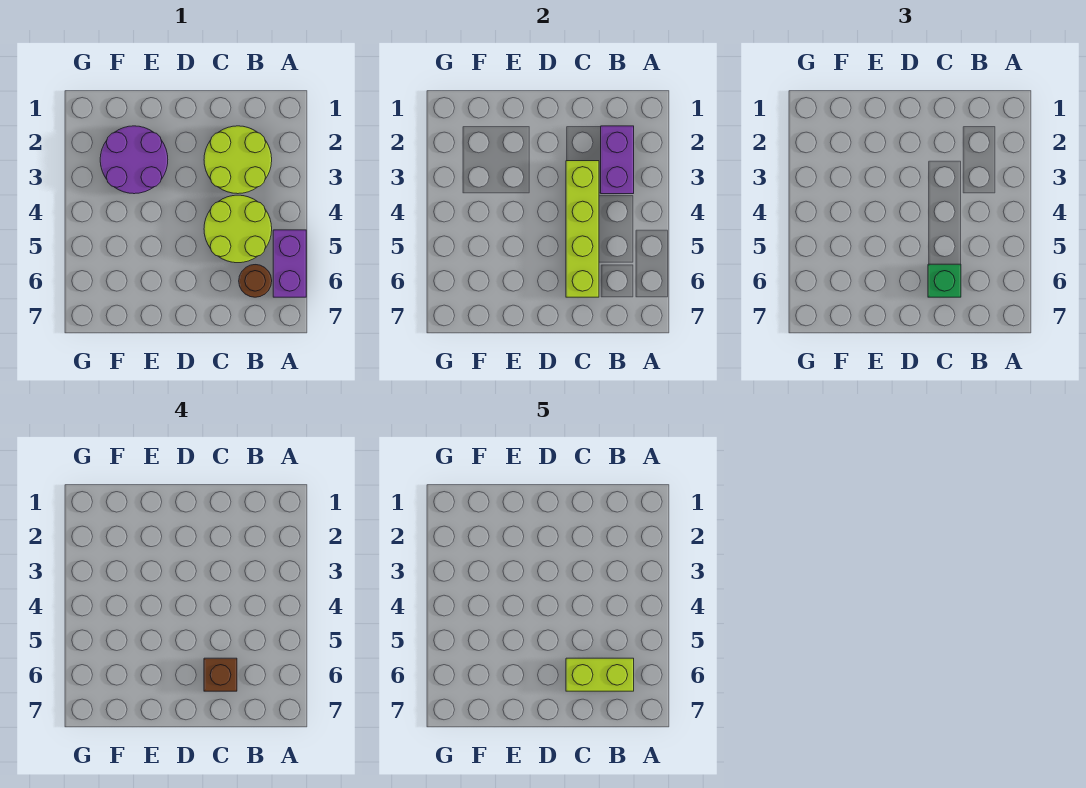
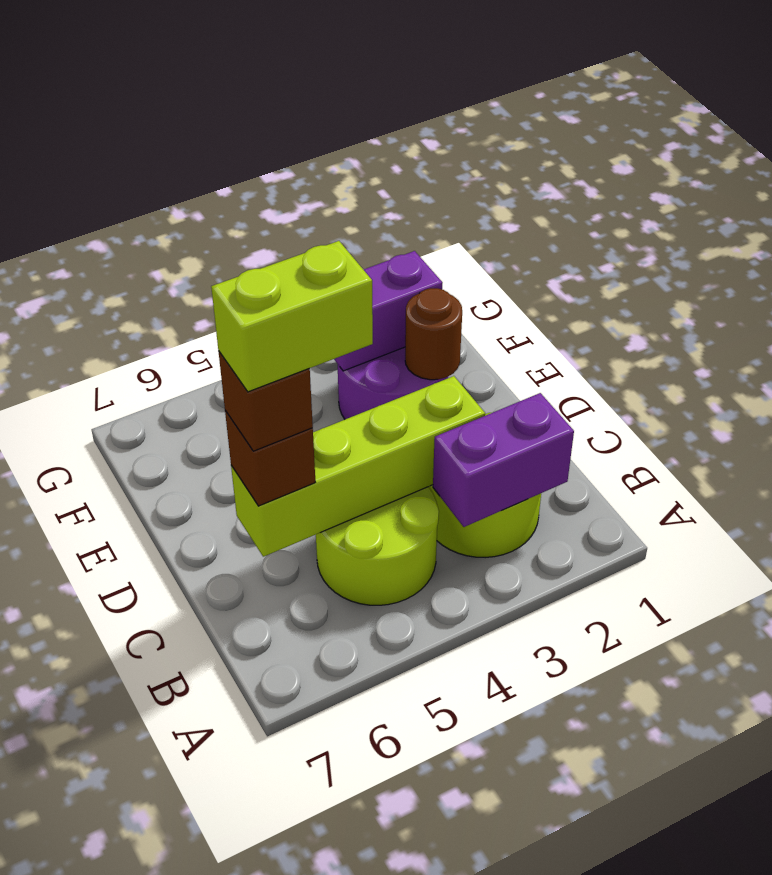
purple brick A5:A6 level 1 -> purple brick F2:F3 level 2
brown round brick B6 level 1 -> brown round brick E2 level 2
lime brick B6:C6 level 5 -> lime brick C5:C6 level 5
green brick C6 level 3 -> brown brick C6 level 3

